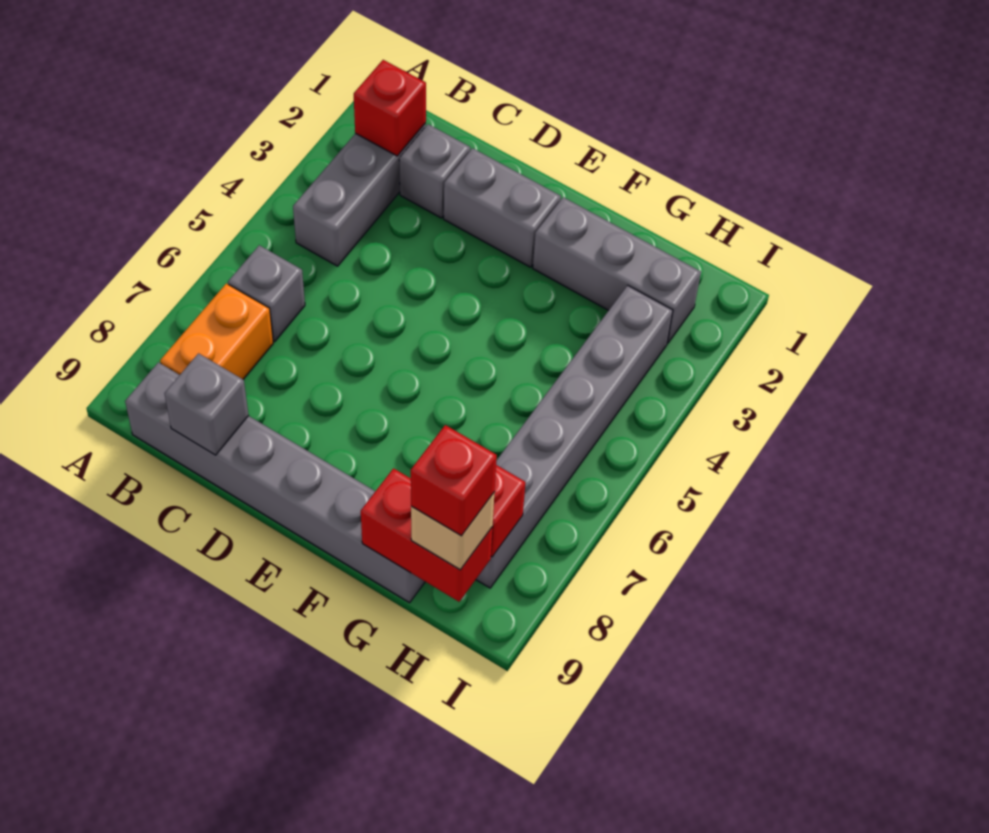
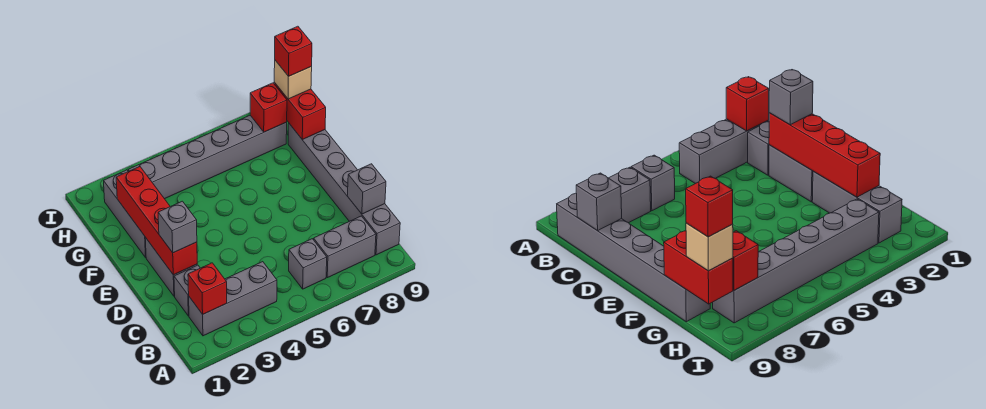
orange brick B7:B8 level 1 -> grey brick B7:B8 level 1
none -> red brick D2:G2 level 2
none -> grey brick D2 level 3

